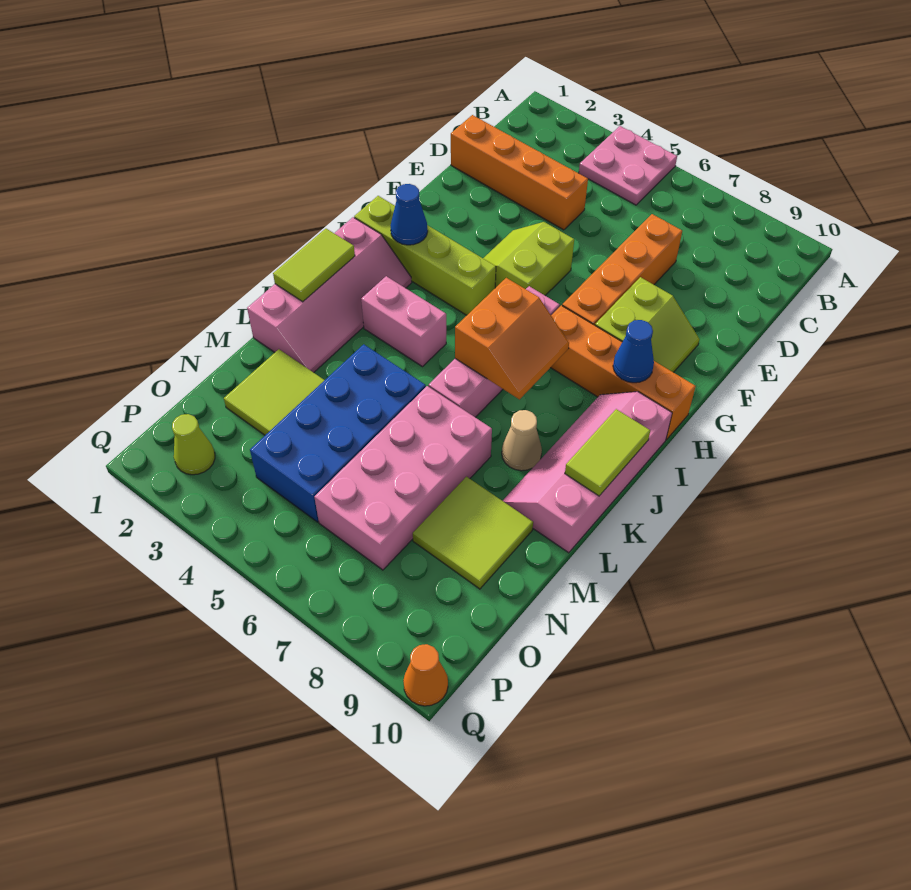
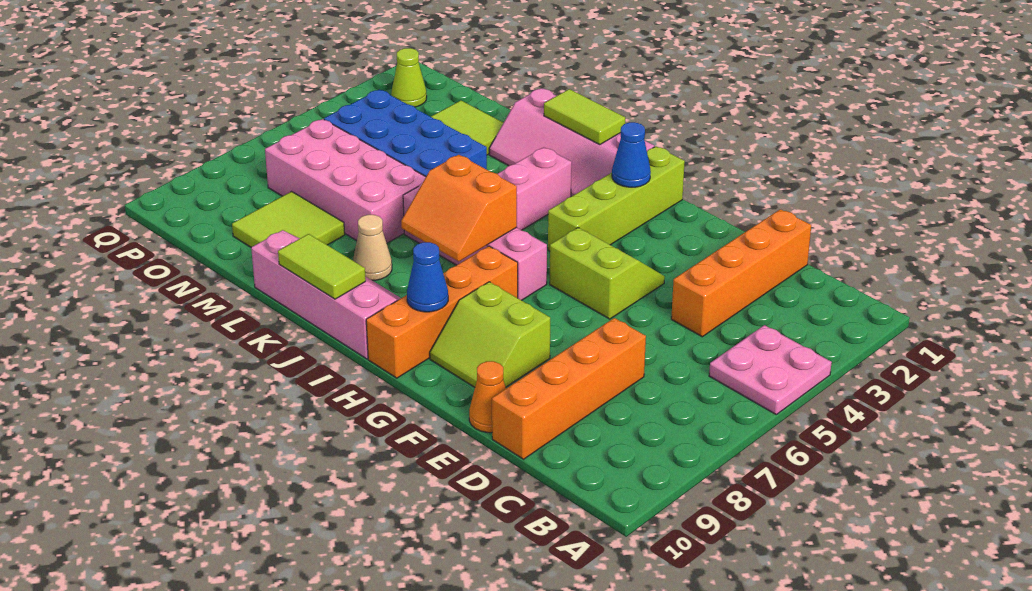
orange brick D7:G7 level 1 -> orange brick D7:D10 level 1
orange cone Q10 level 1 -> orange cone E10 level 1

